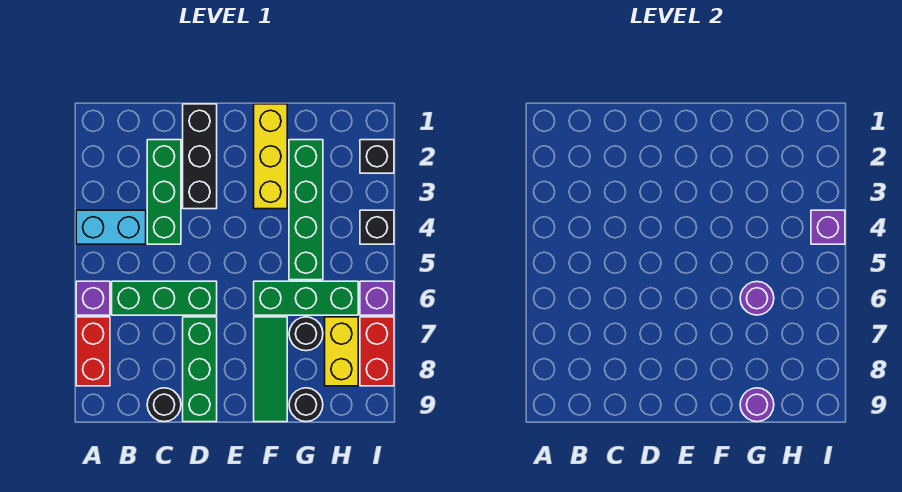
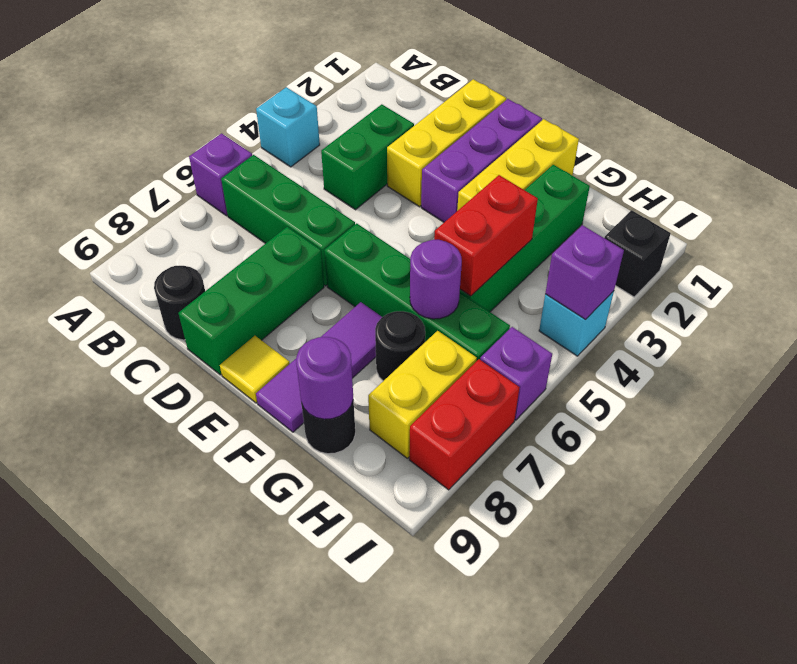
cyan brick A4:B4 level 1 -> cyan brick A4 level 1
red brick A7:A8 level 1 -> red brick G4:G5 level 2
green brick C2:C4 level 1 -> green brick C3:C4 level 1
black brick D1:D3 level 1 -> yellow brick D1:D3 level 1
none -> purple brick E1:E3 level 1
none -> yellow tile E9 level 1
green brick F6:H6 level 1 -> green brick E6:H6 level 1
green tile F7:F9 level 1 -> purple tile F7:F9 level 1
black brick I4 level 1 -> cyan brick I4 level 1

